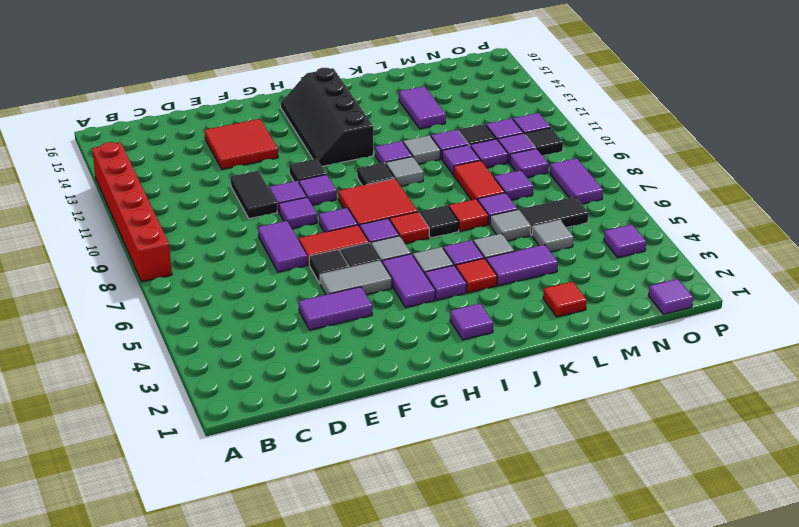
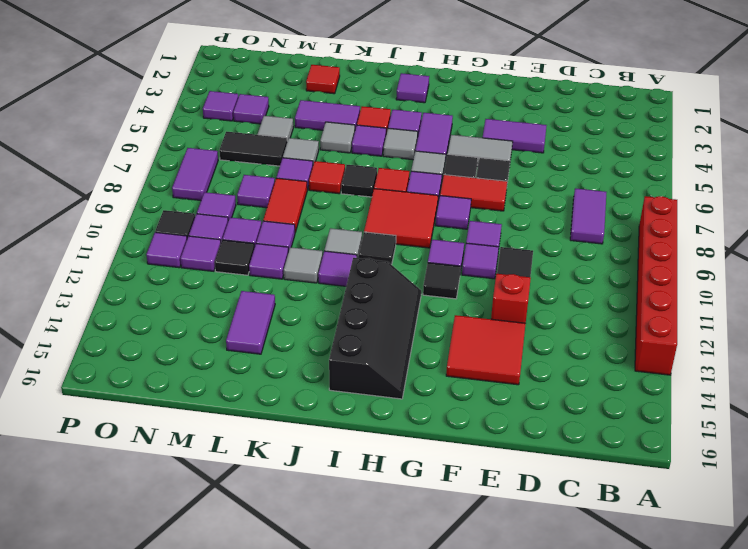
purple tile E7:E8 level 1 -> purple tile C7:C8 level 1
none -> red brick E12 level 1
purple tile O1 level 1 -> purple tile N4 level 1

